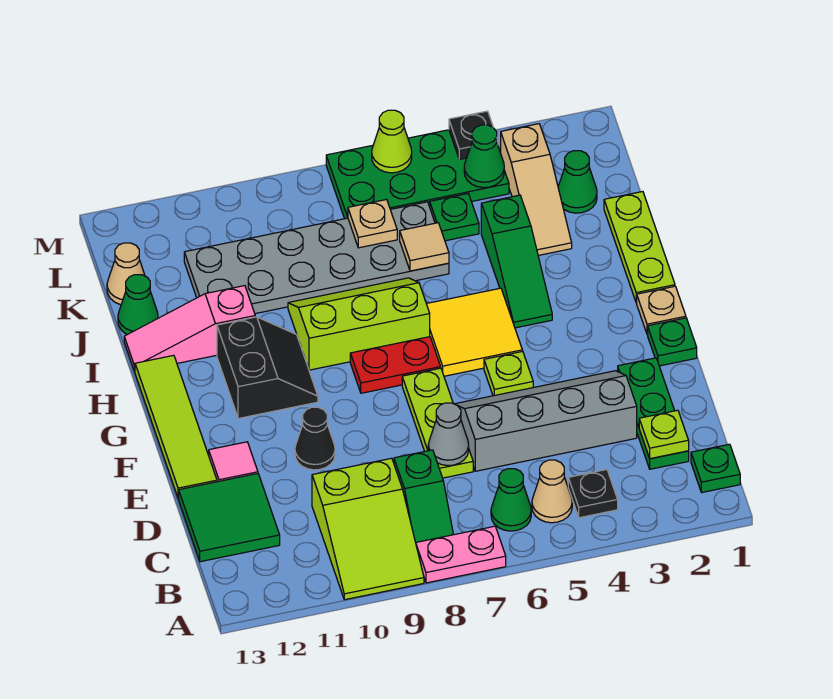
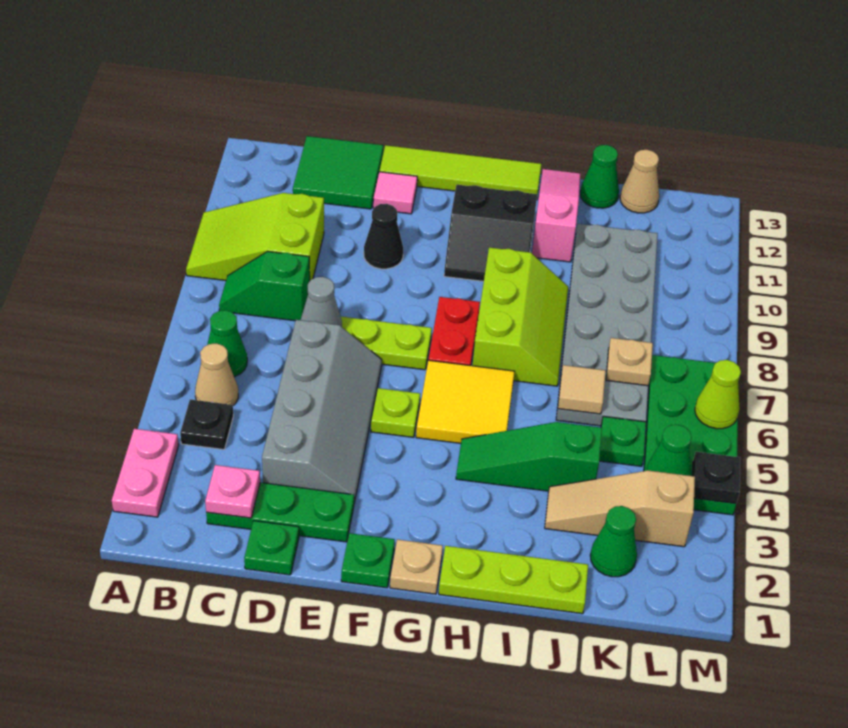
pink plate A7:A8 level 1 -> pink plate A2:A3 level 1
green plate B1 level 1 -> green plate D1 level 1
lime plate C2 level 2 -> pink plate C2 level 2

